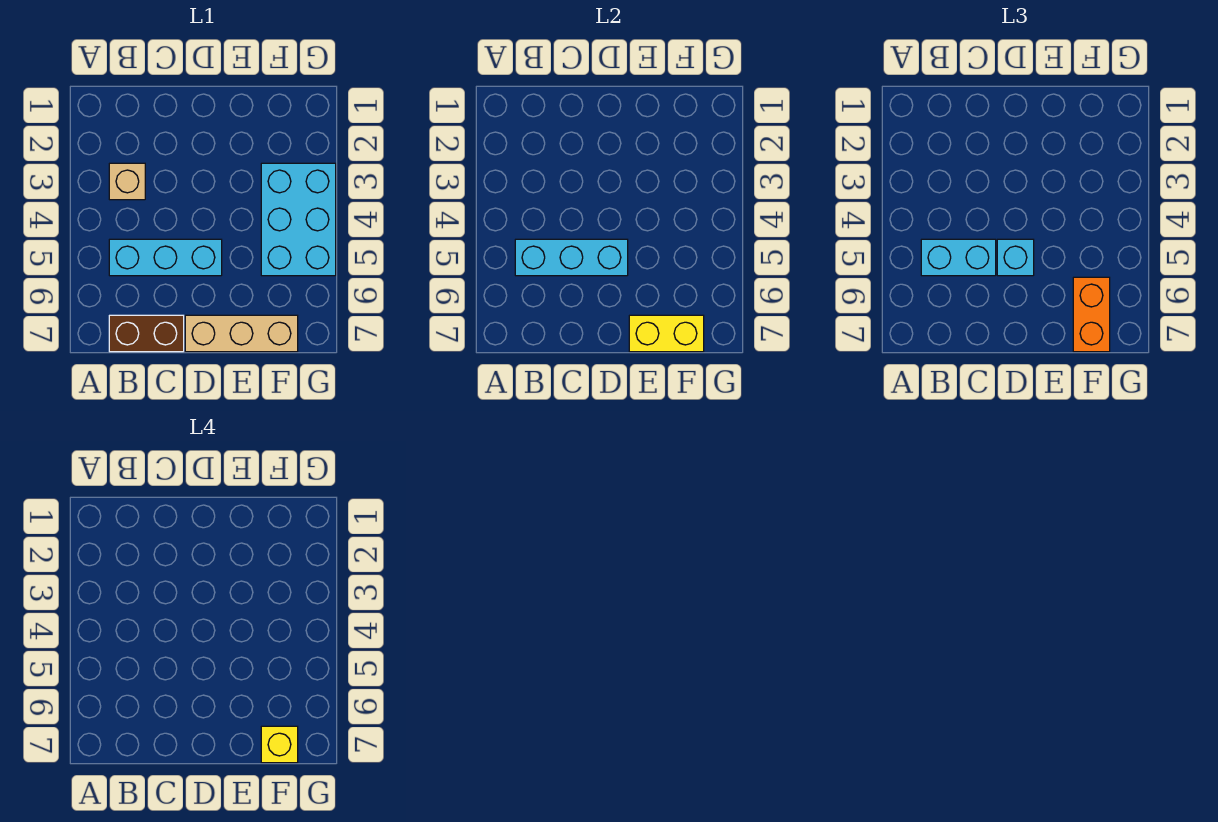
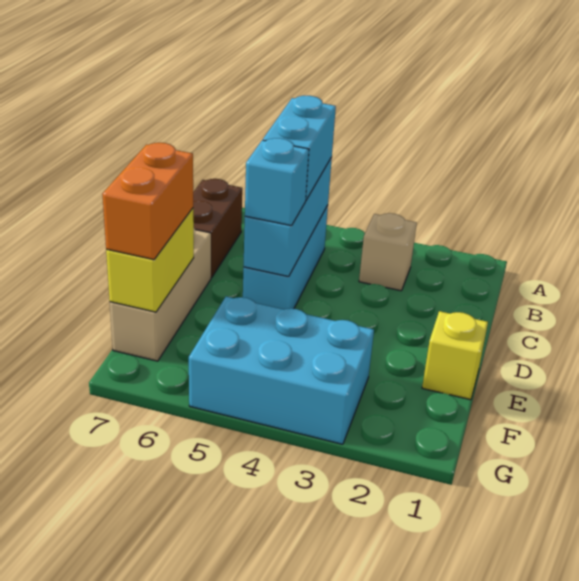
orange brick F6:F7 level 3 -> orange brick E7:F7 level 3
yellow brick F7 level 4 -> yellow brick E1 level 1

